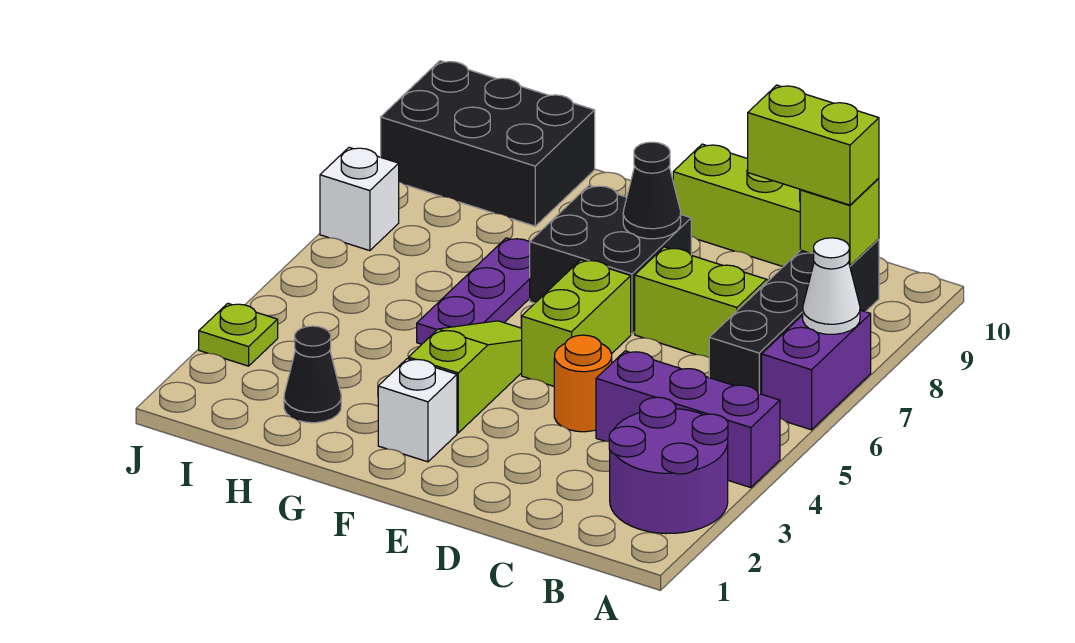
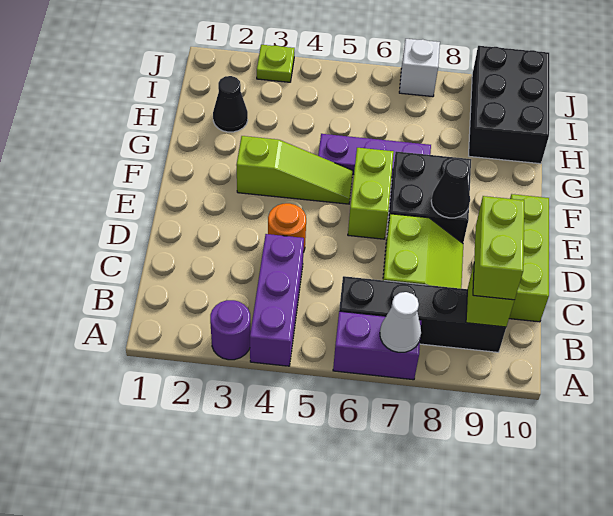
purple round brick A2:B3 level 1 -> purple round brick A3 level 1
lime brick E5:E6 level 1 -> lime brick E6:F6 level 1
white brick F2 level 1 -> none

